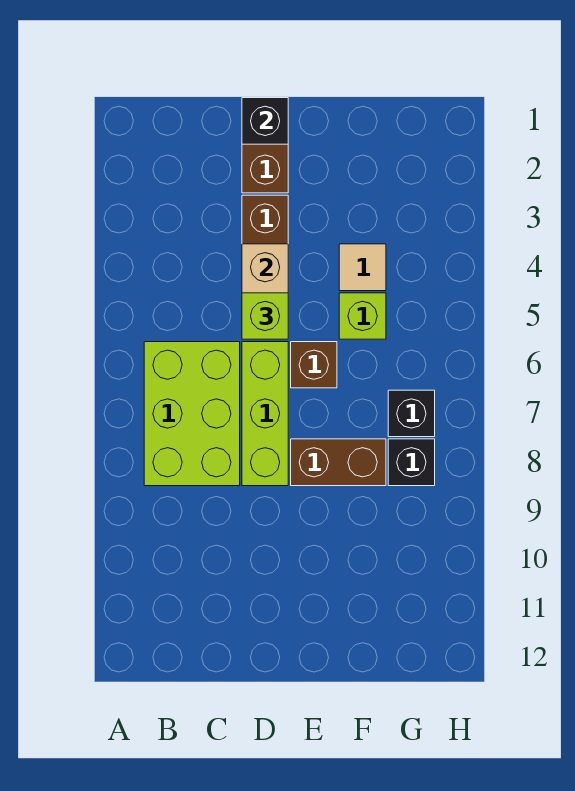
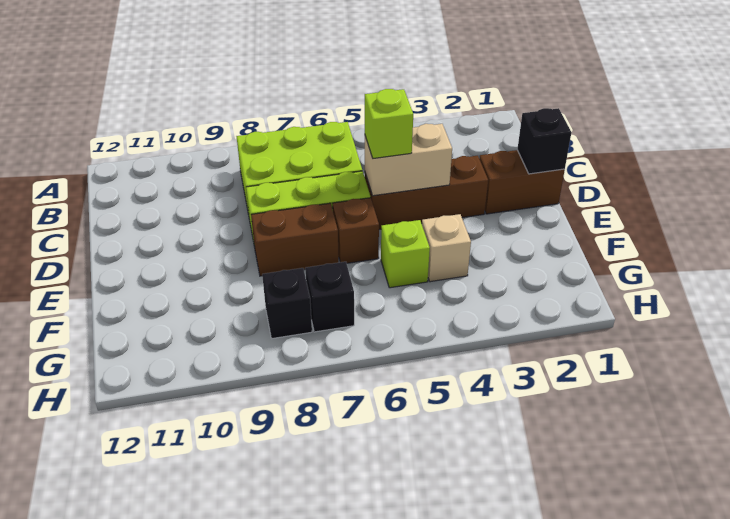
brown brick E8:F8 level 1 -> brown brick E7:E8 level 1
tan tile F4 level 1 -> tan brick F4 level 1

